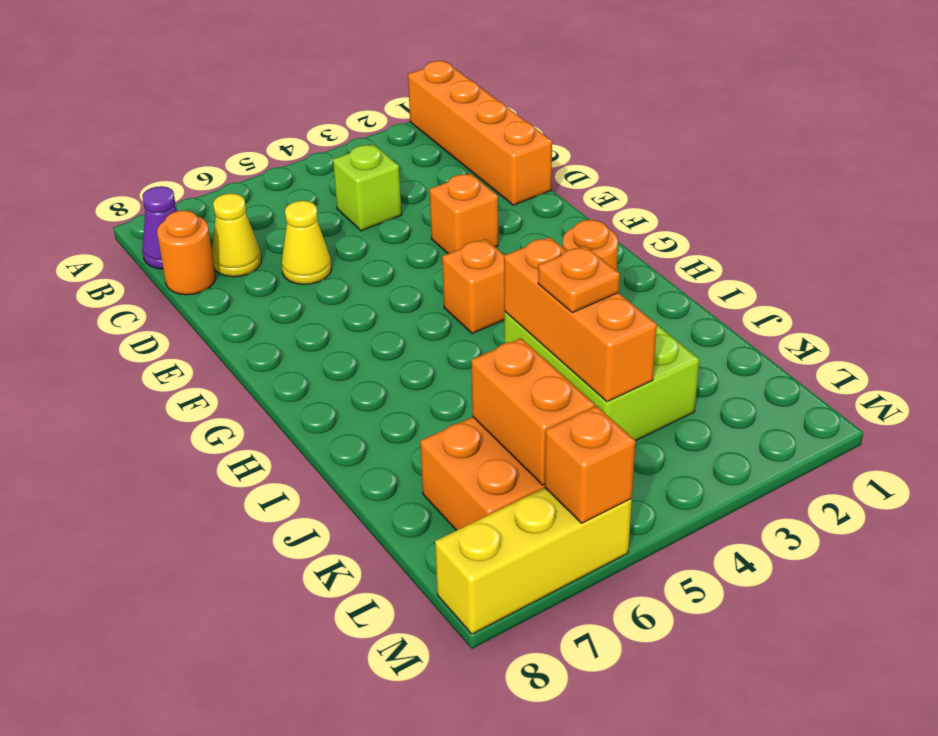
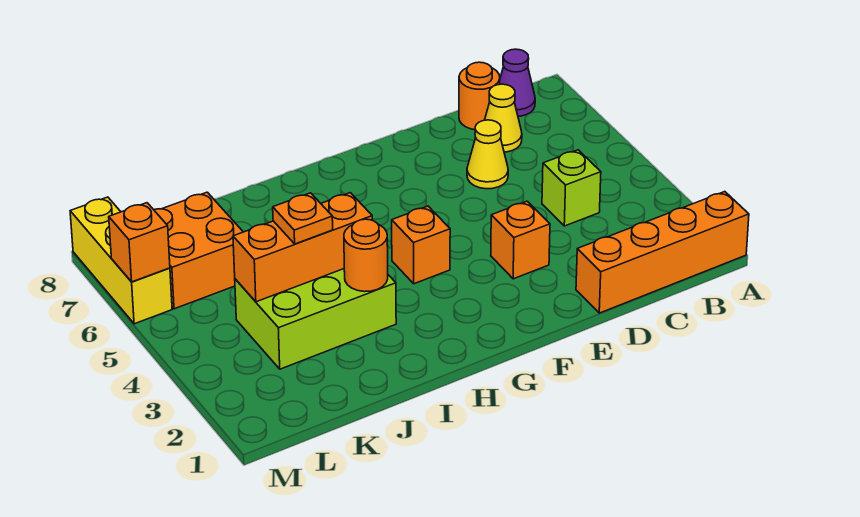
orange brick K6:L6 level 2 -> none

